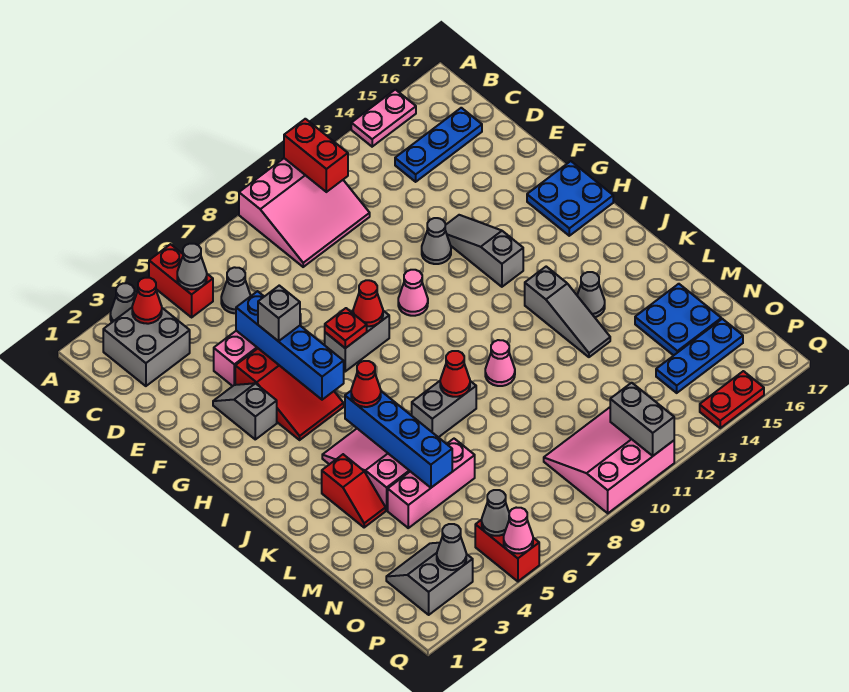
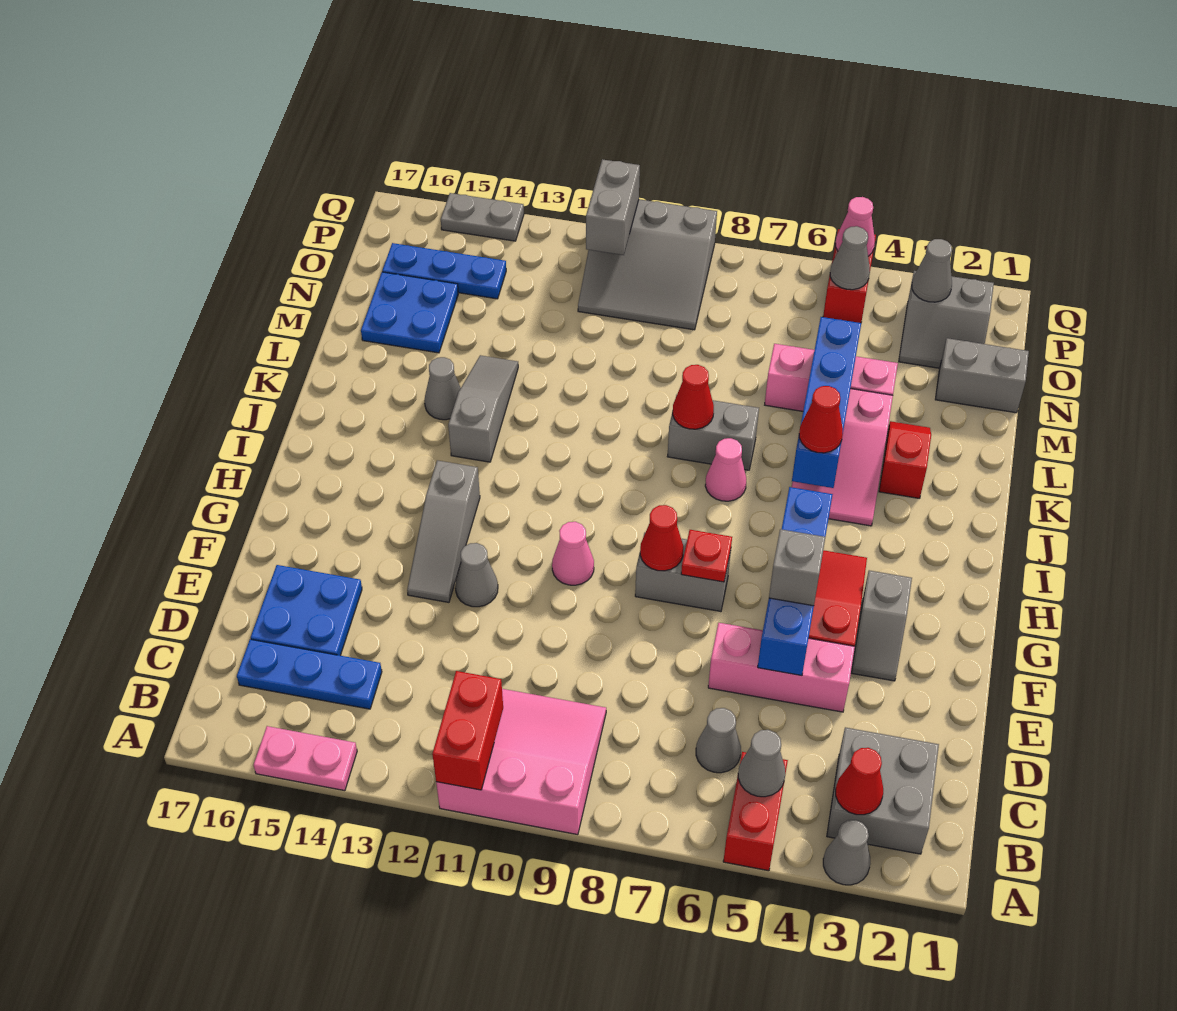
blue plate G16:H17 level 1 -> blue plate D15:E16 level 1
pink cone K10 level 1 -> pink cone J7 level 1
none -> grey brick N1:N2 level 1
pink slope O9:Q11 level 1 top Q -> grey slope O9:Q11 level 1 top Q
red plate Q14:Q15 level 1 -> grey plate Q14:Q15 level 1

